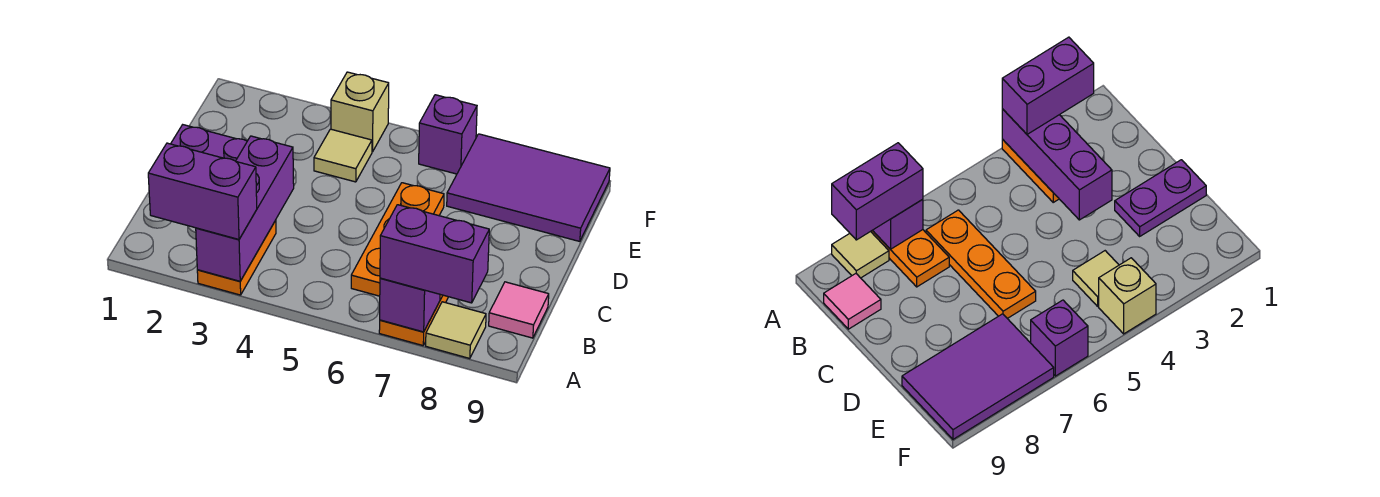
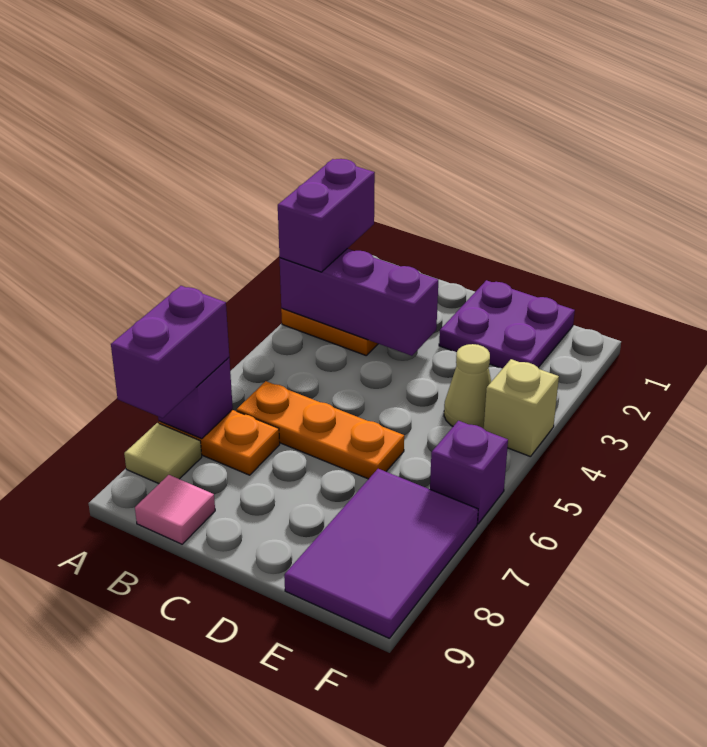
purple plate D1:D2 level 1 -> purple plate D1:E2 level 1
tan tile E4 level 1 -> tan cone E4 level 1

